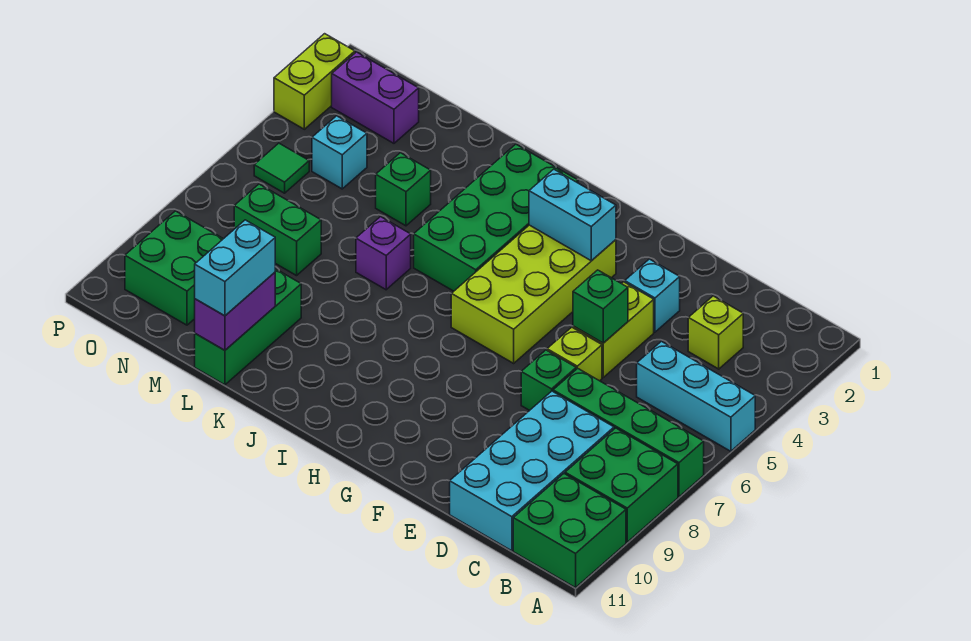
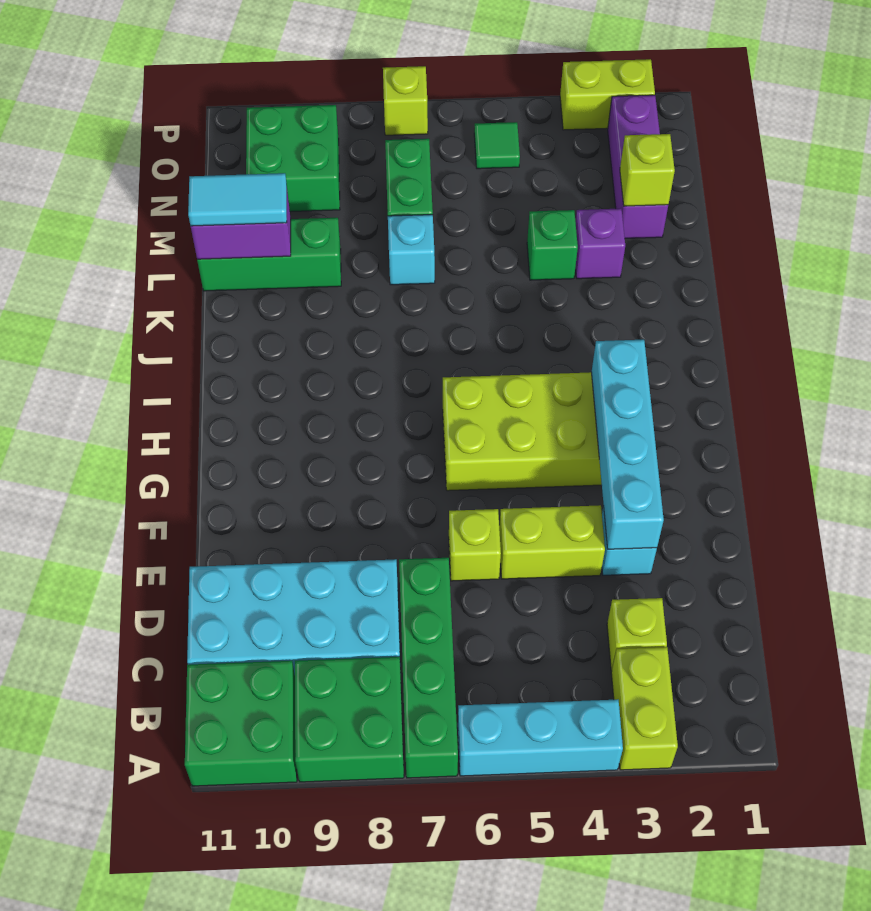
none -> lime brick A3:B3 level 1
cyan brick A5:C5 level 1 -> cyan brick A4:A6 level 1
green brick E5 level 2 -> none
green brick E7 level 1 -> none
cyan brick G3:H3 level 2 -> cyan brick E3:H3 level 2
green brick I2:J5 level 1 -> none
purple brick K6 level 1 -> purple brick L3 level 1
cyan brick L10:L11 level 3 -> cyan tile L10:L11 level 3
none -> lime brick M2 level 2
purple brick N2:O2 level 1 -> purple brick M2:O2 level 1
cyan brick N4 level 1 -> cyan brick L7 level 1
none -> lime brick P7 level 1

